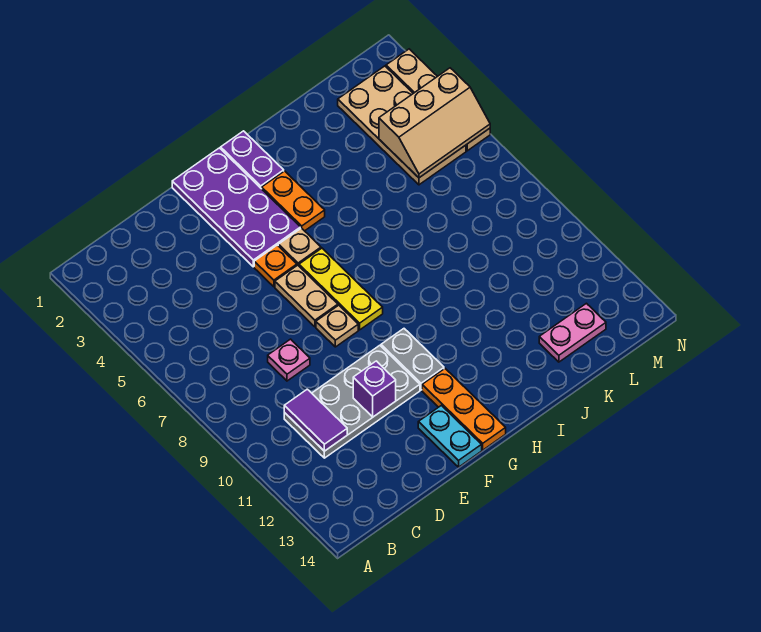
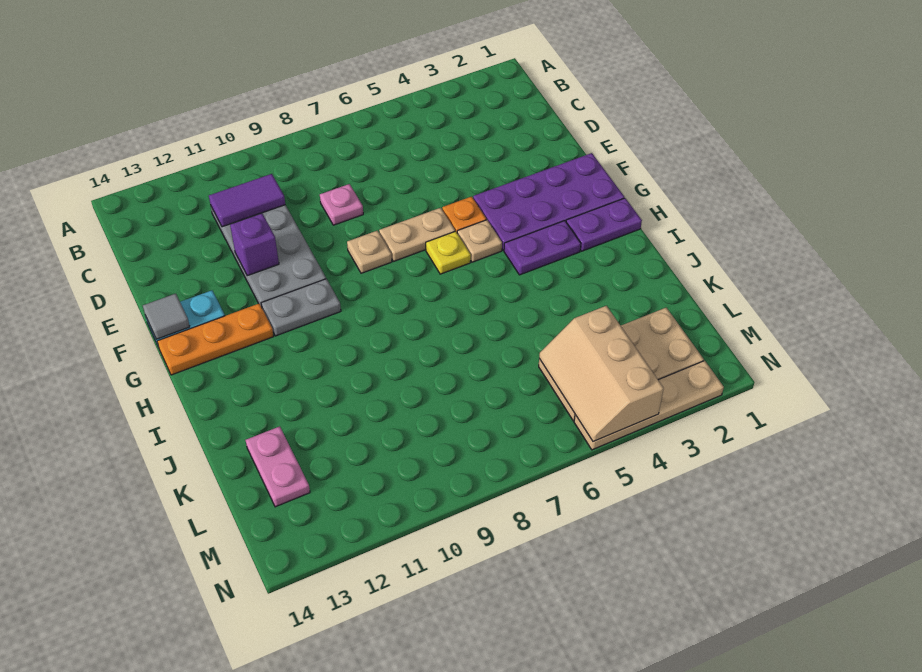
none -> grey tile F14 level 2
yellow plate G6:G8 level 1 -> yellow plate G6 level 1
orange plate H3:H4 level 1 -> purple plate H3:H4 level 1

